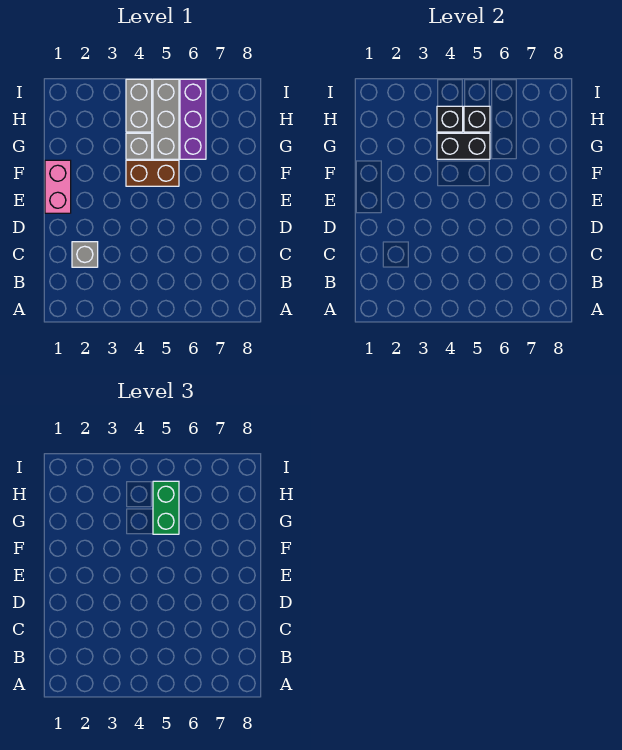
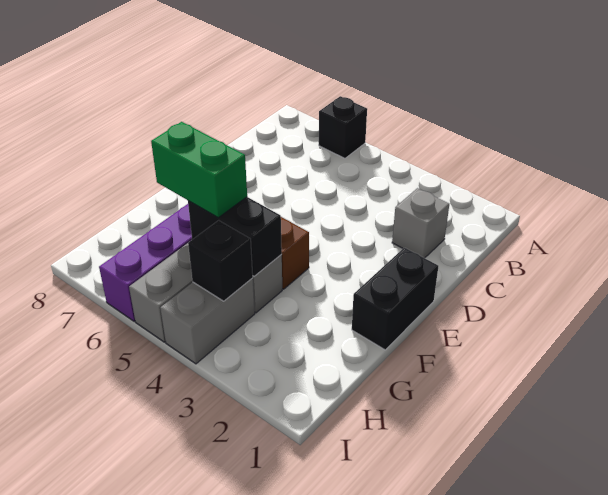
pink brick E1:F1 level 1 -> black brick E1:F1 level 1
green brick G5:H5 level 3 -> green brick G5:G6 level 3
black brick H5 level 2 -> black brick A6 level 1

